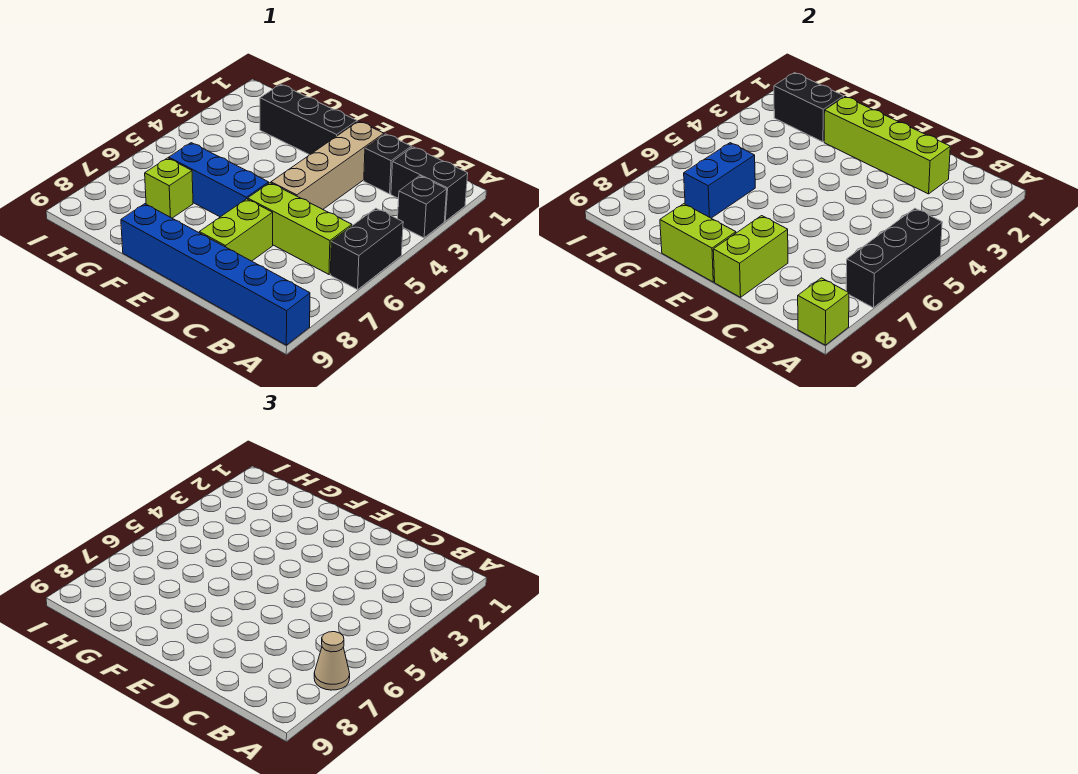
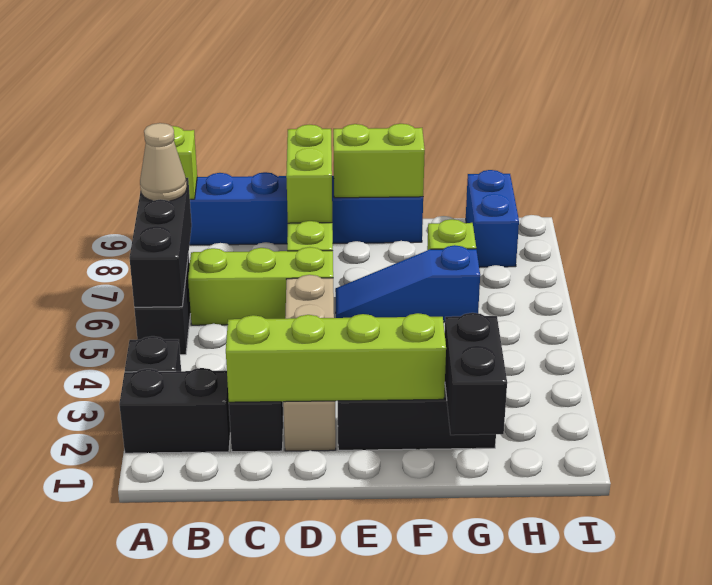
blue brick E6:G6 level 1 -> blue slope E6:G6 level 1 top G
black brick G2:H2 level 2 -> black brick G1:G2 level 2
blue brick G6:G7 level 2 -> blue brick H8:H9 level 1

